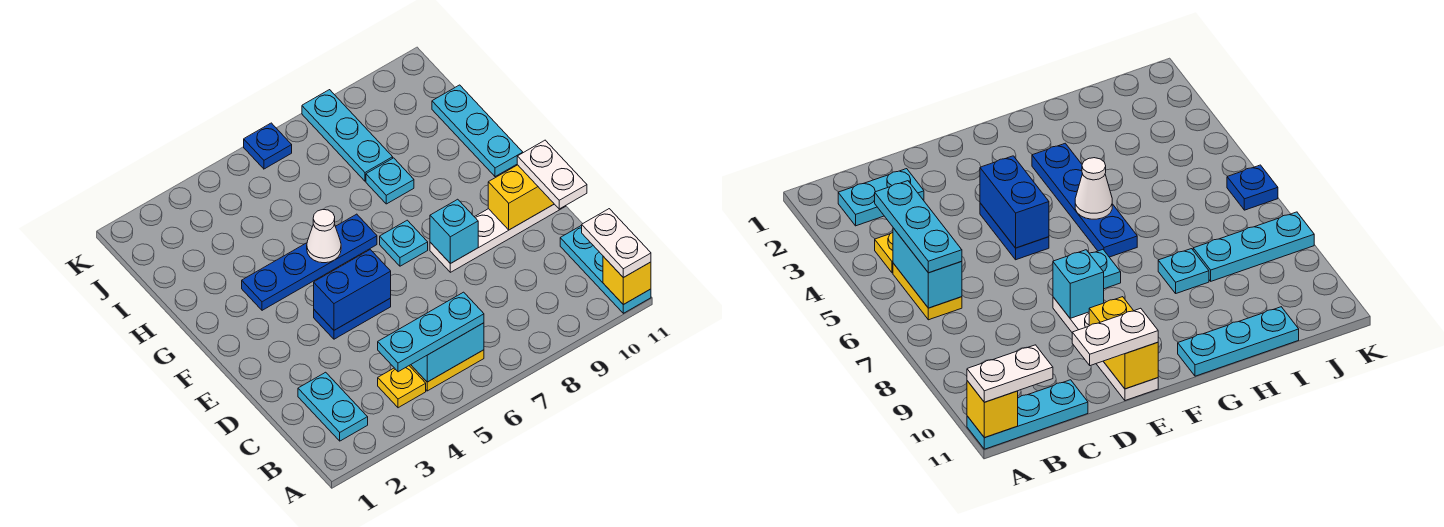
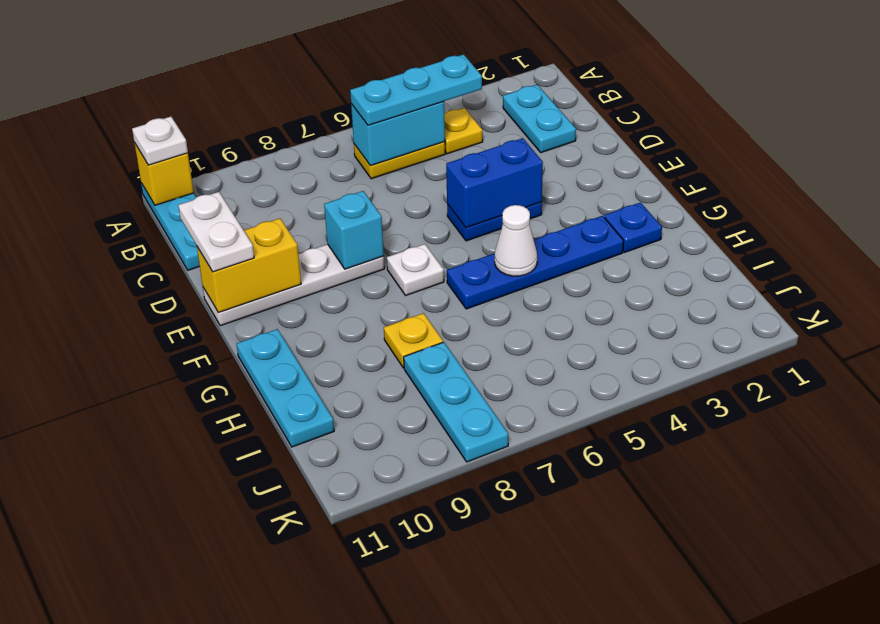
white plate A11:B11 level 3 -> white plate A11 level 3
cyan plate F7 level 1 -> white plate F7 level 1
cyan plate H8 level 1 -> yellow plate H8 level 1
blue plate K6 level 1 -> blue plate G2 level 1

